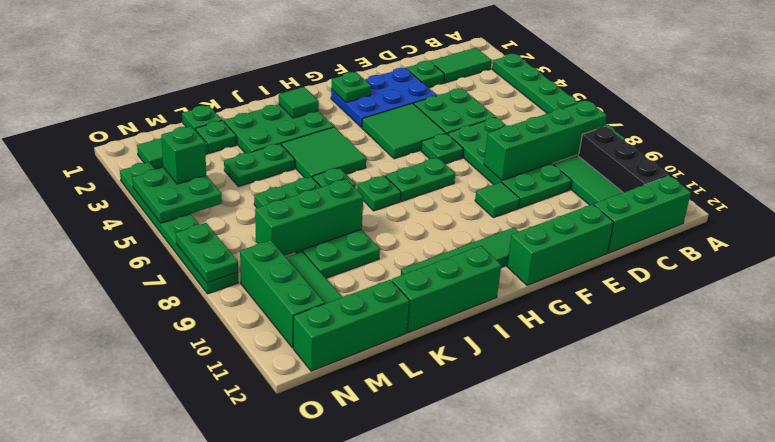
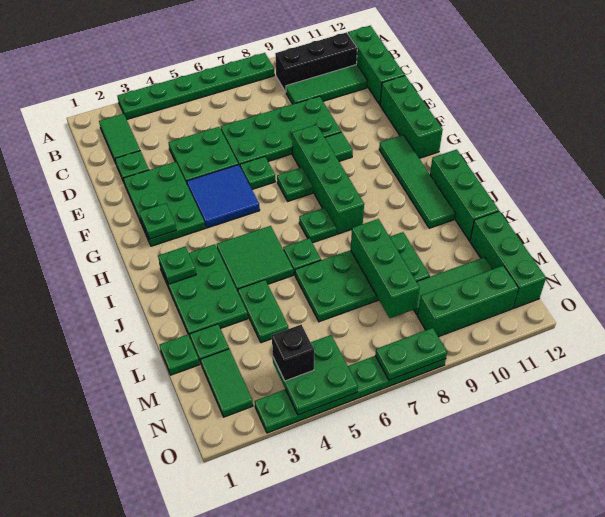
green brick B8:E8 level 2 -> green brick F8:I8 level 1
blue plate E2:G3 level 1 -> green plate E2:G3 level 1
green tile F4:G5 level 1 -> blue tile F4:G5 level 1
green plate G7:H7 level 1 -> green plate G7 level 1
green tile I2 level 2 -> green plate I2 level 2
green brick N4 level 3 -> black brick N4 level 3

